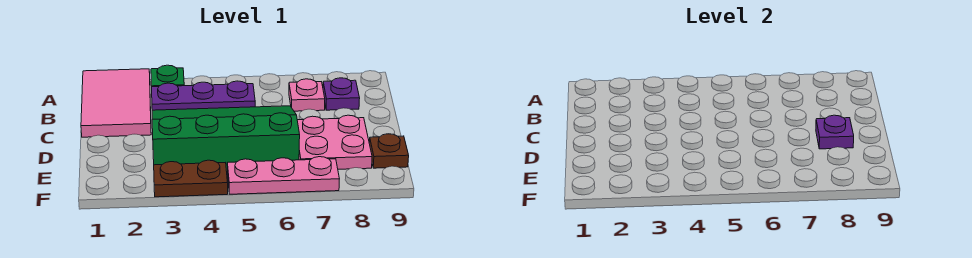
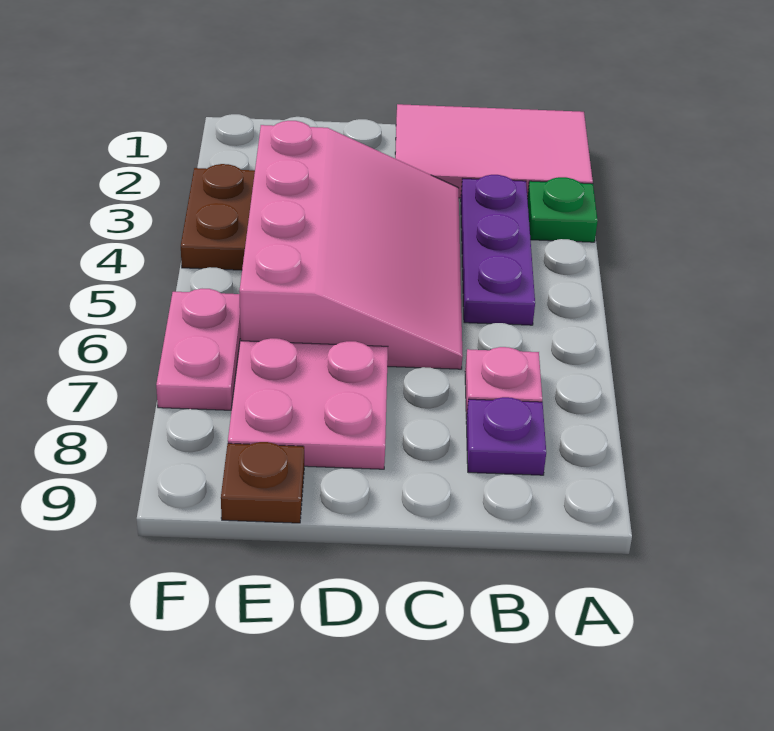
green slope C3:E6 level 1 top E -> pink slope C3:E6 level 1 top E
purple plate D8 level 2 -> none
pink plate F5:F7 level 1 -> pink plate F6:F7 level 1

